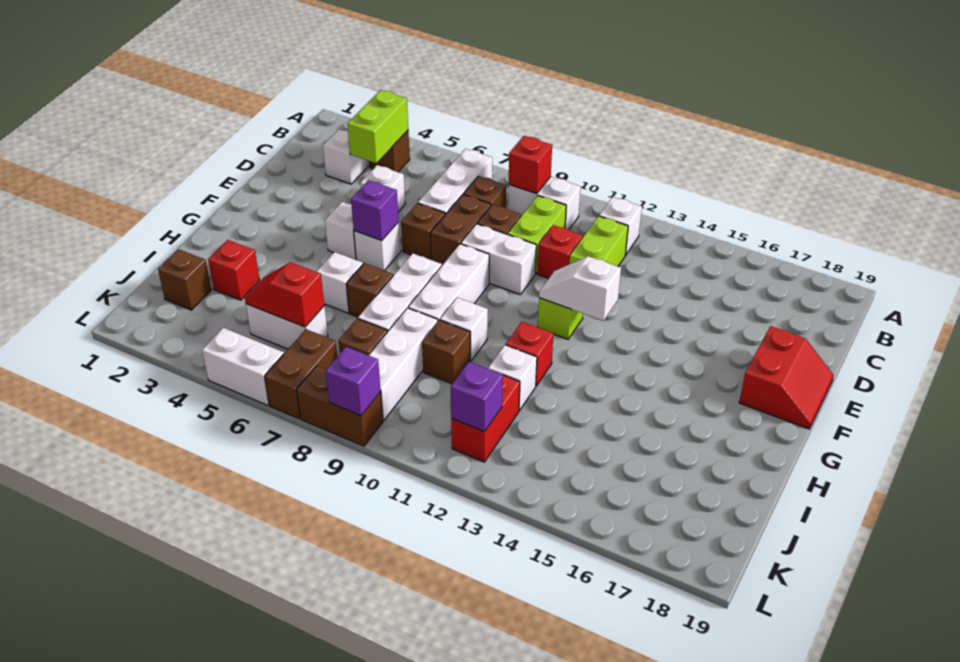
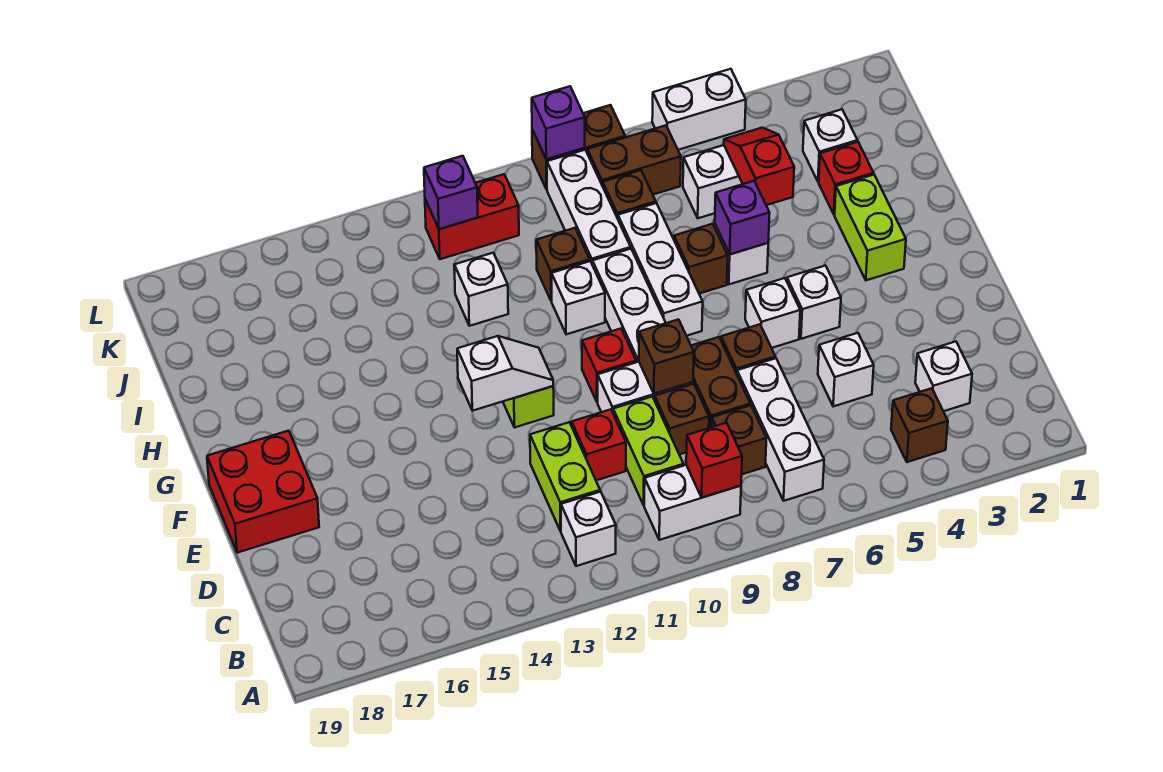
lime brick B4:C4 level 2 -> lime brick G3:H3 level 1
red slope E18:F19 level 1 top 18 -> red brick E18:F19 level 1
purple brick F6 level 2 -> purple brick H6 level 2
red brick H12 level 1 -> red brick F10 level 1
brown brick J2 level 1 -> brown brick E9 level 2
none -> white brick J3 level 1
red slope J5:J6 level 2 top 6 -> red slope I5:J5 level 2 top I
red brick J12:K12 level 1 -> red brick K11:K12 level 1
brown brick K7:L7 level 1 -> brown brick K7:K8 level 1

